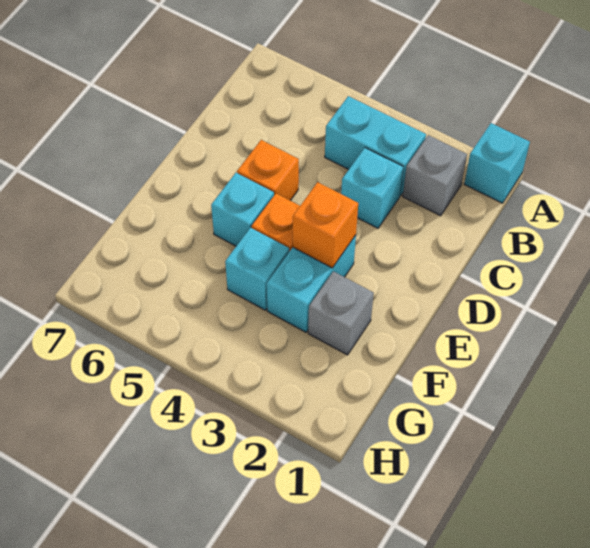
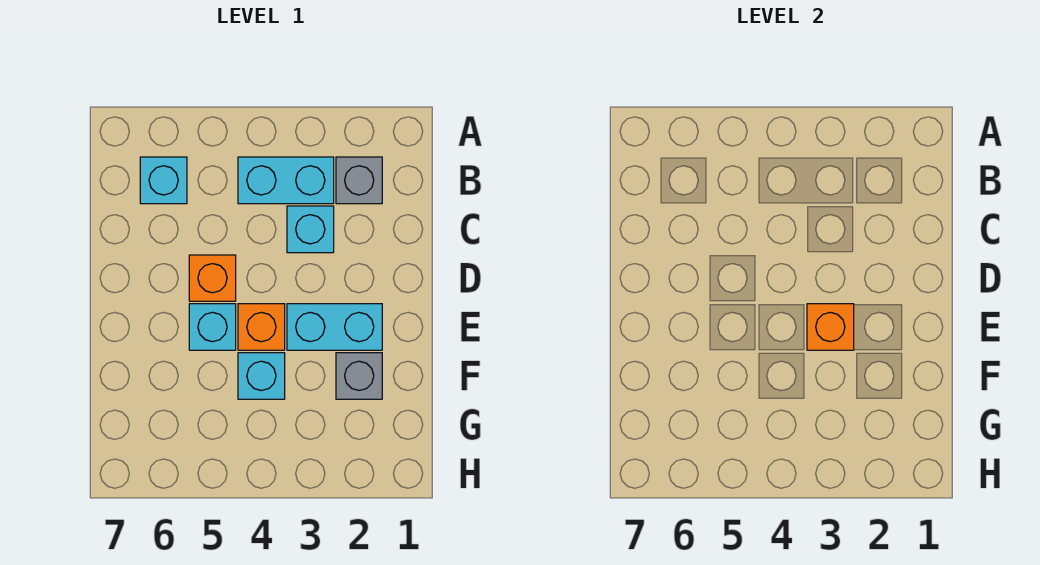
cyan brick A1 level 1 -> cyan brick B6 level 1
cyan brick E3:F3 level 1 -> cyan brick E2:E3 level 1

